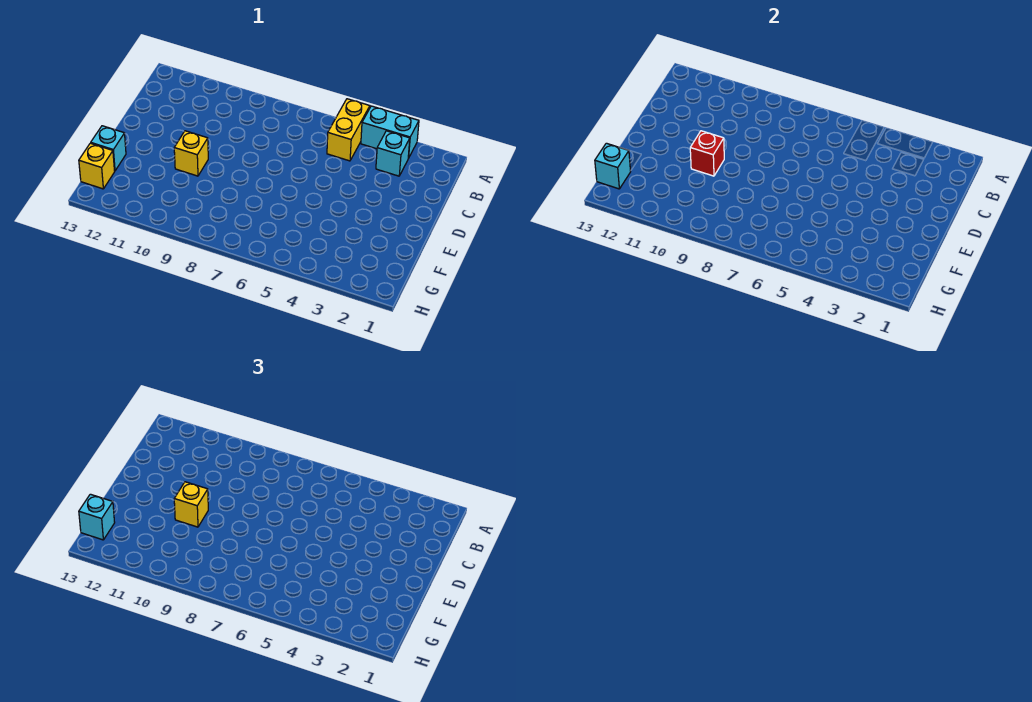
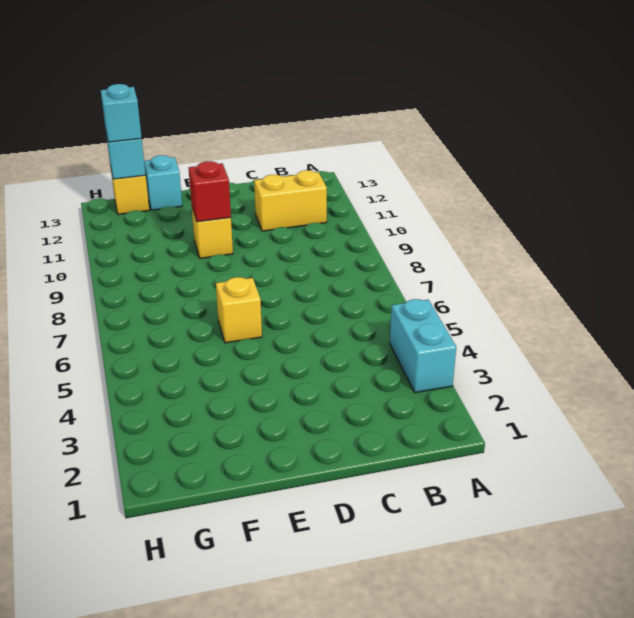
yellow brick A5:B5 level 1 -> yellow brick B11:C11 level 1
cyan brick B3 level 1 -> none
yellow brick E10 level 3 -> yellow brick E6 level 1

